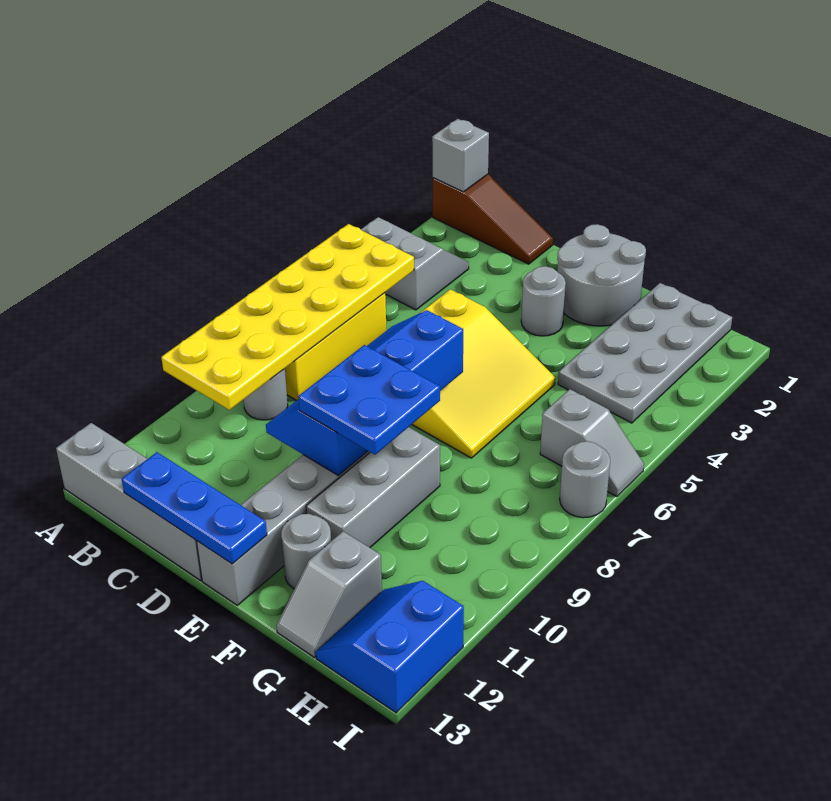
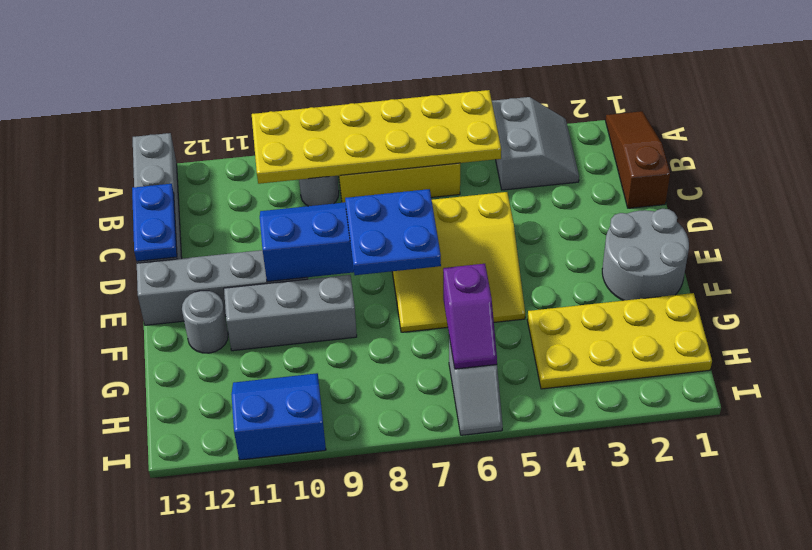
brown slope A1:C1 level 1 top A -> brown slope A1:C1 level 1 top C
grey brick A1 level 2 -> none
blue plate C13:E13 level 2 -> blue plate C13:D13 level 2
grey round brick E3 level 1 -> none
blue plate E9:F10 level 3 -> blue plate E7:F8 level 3
grey plate G1:H4 level 1 -> yellow plate G1:H4 level 1
none -> purple slope G6:H6 level 2 top G
grey slope G12:G13 level 1 top 12 -> none
blue slope H12:I13 level 1 top I -> blue slope H10:I11 level 1 top I
grey round brick I7 level 1 -> none

